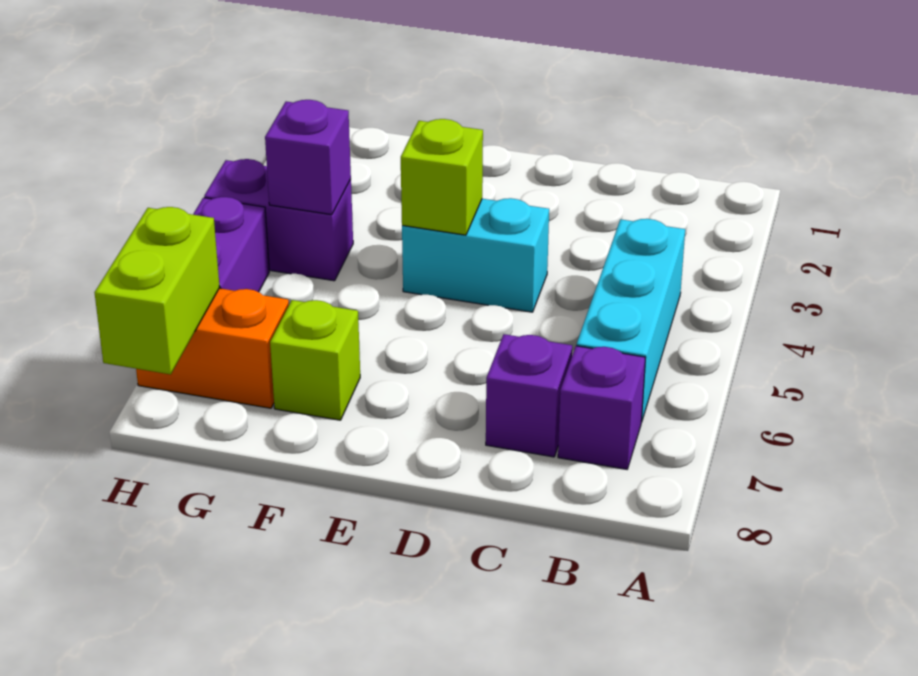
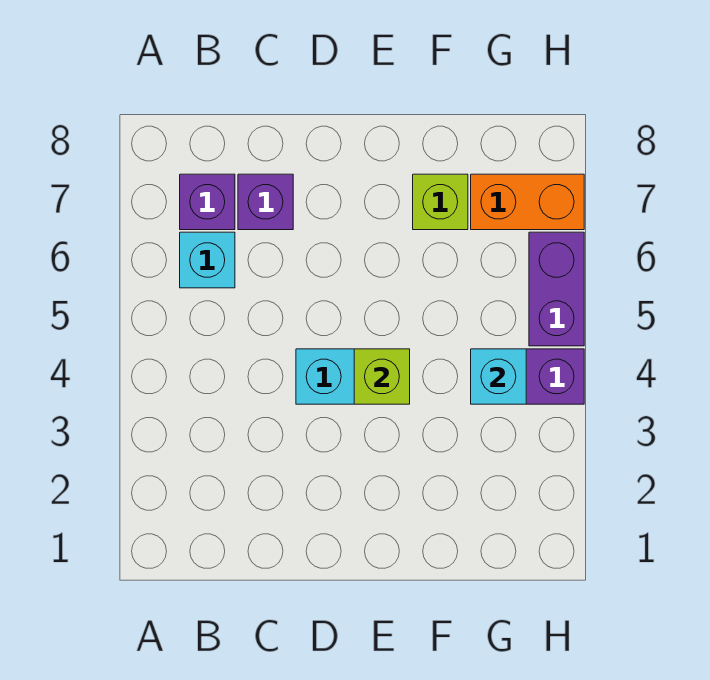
cyan brick B4:B6 level 1 -> cyan brick B6 level 1
purple brick G4 level 2 -> cyan brick G4 level 2
lime brick H7:H8 level 2 -> none

